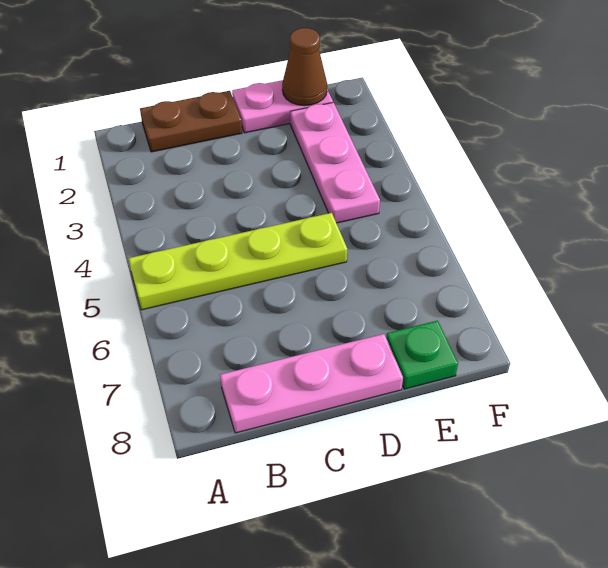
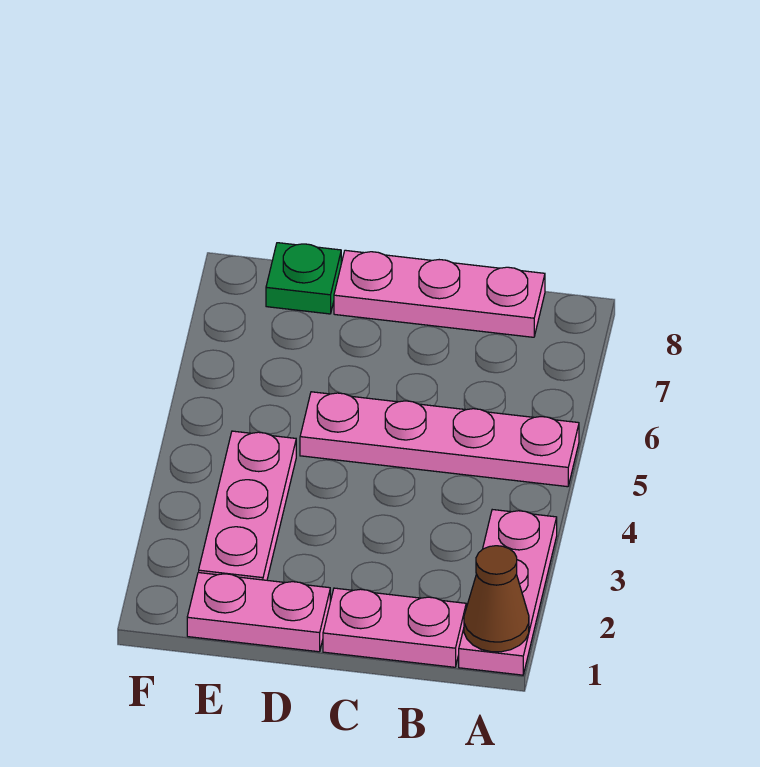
none -> pink plate A1:A3 level 1
lime plate A5:D5 level 1 -> pink plate A5:D5 level 1
brown plate B1:C1 level 1 -> pink plate B1:C1 level 1
brown cone E1 level 2 -> brown cone A1 level 2

